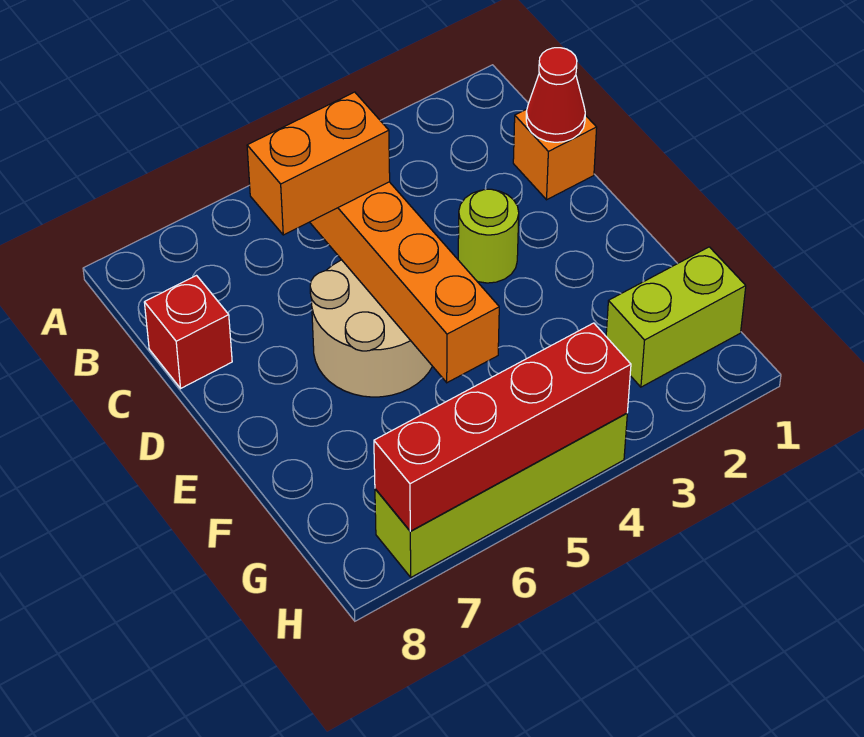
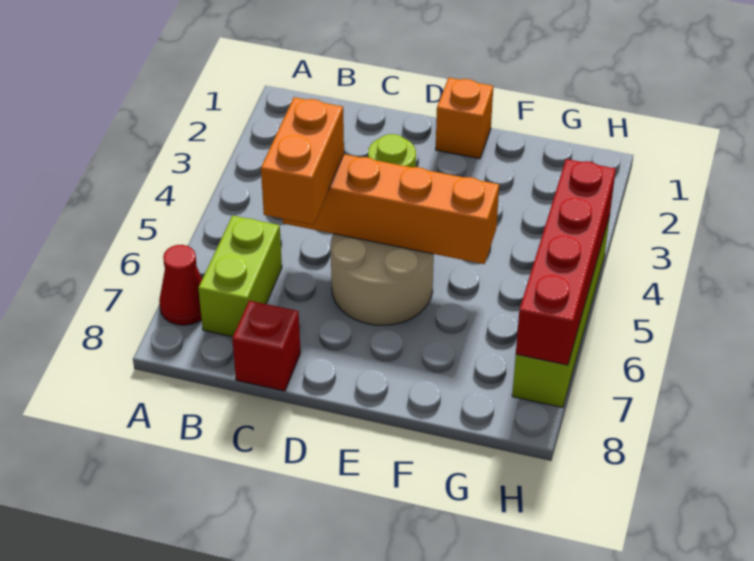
orange brick C1 level 1 -> orange brick E1 level 1
red cone C1 level 2 -> red cone A7 level 1
lime brick G1:G2 level 1 -> lime brick B6:B7 level 1

